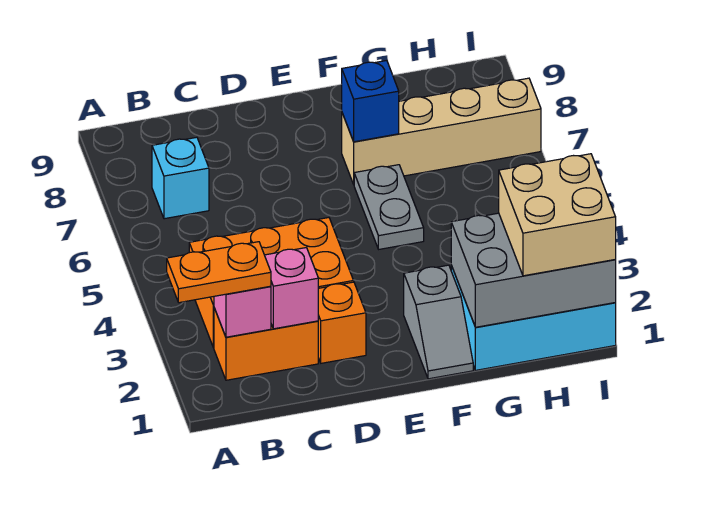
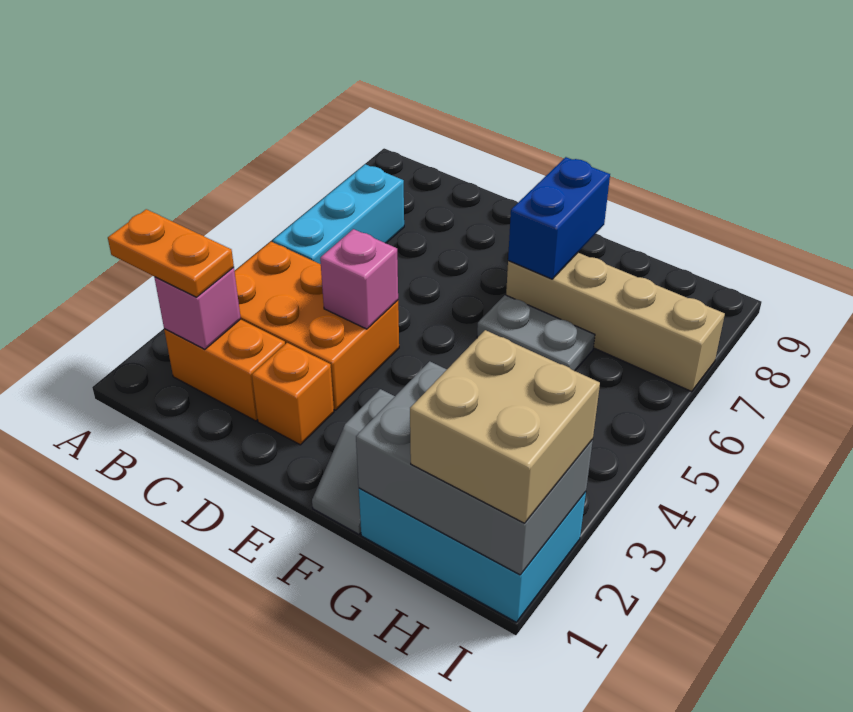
cyan brick B7 level 1 -> cyan brick B5:B7 level 1
pink brick C2 level 2 -> pink brick D4 level 2
grey plate F5:F6 level 1 -> grey plate F6:G6 level 1
blue brick F7 level 2 -> blue brick F7:F8 level 2

